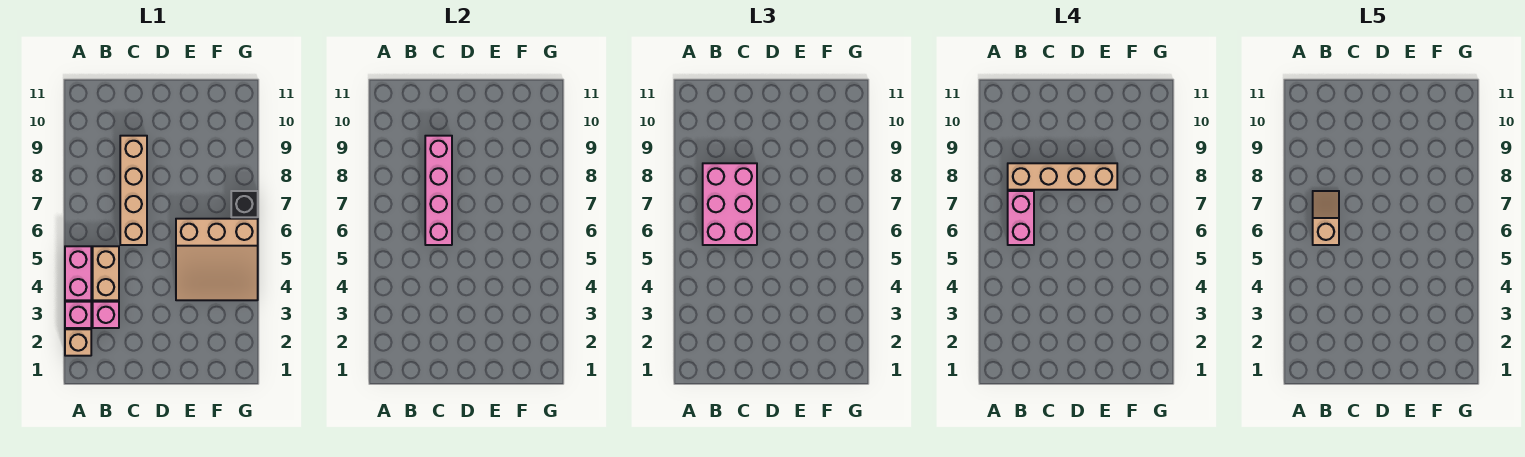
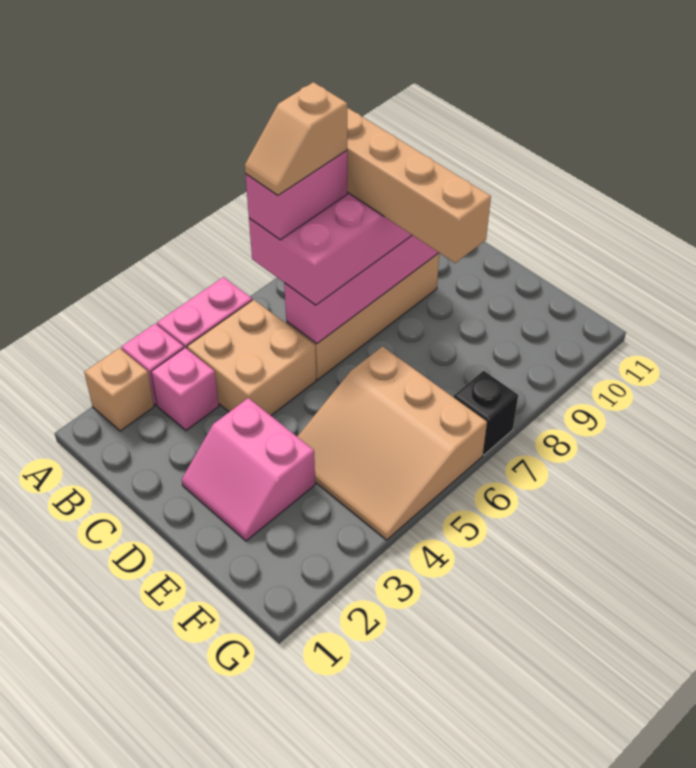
tan brick B4:B5 level 1 -> tan brick B4:C5 level 1
tan slope B6:B7 level 5 top 6 -> tan slope B6:B7 level 5 top 7
none -> pink slope D2:E3 level 1 top 3

